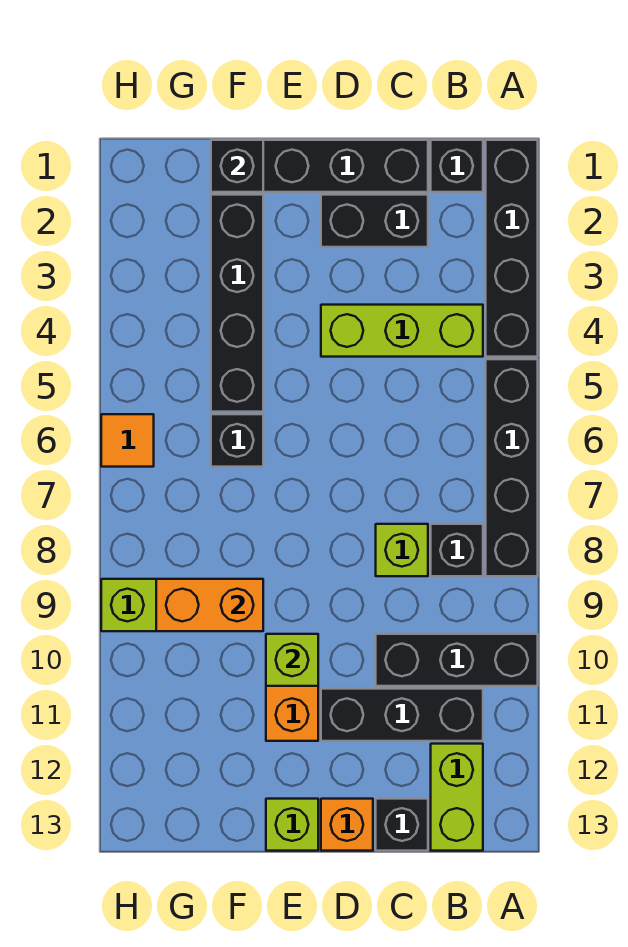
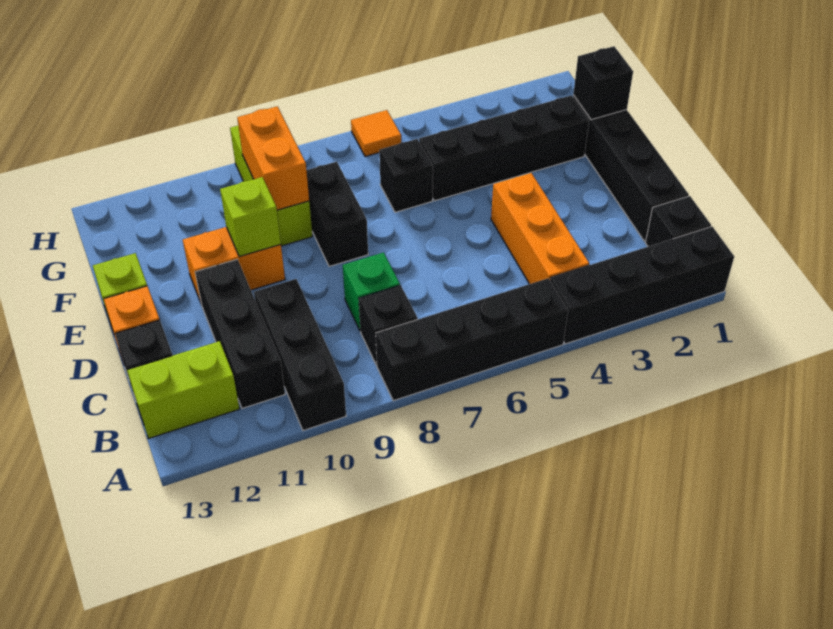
lime brick B4:D4 level 1 -> orange brick B4:D4 level 1
black brick C2:D2 level 1 -> black brick E8:F8 level 1
lime brick C8 level 1 -> green brick C8 level 1

